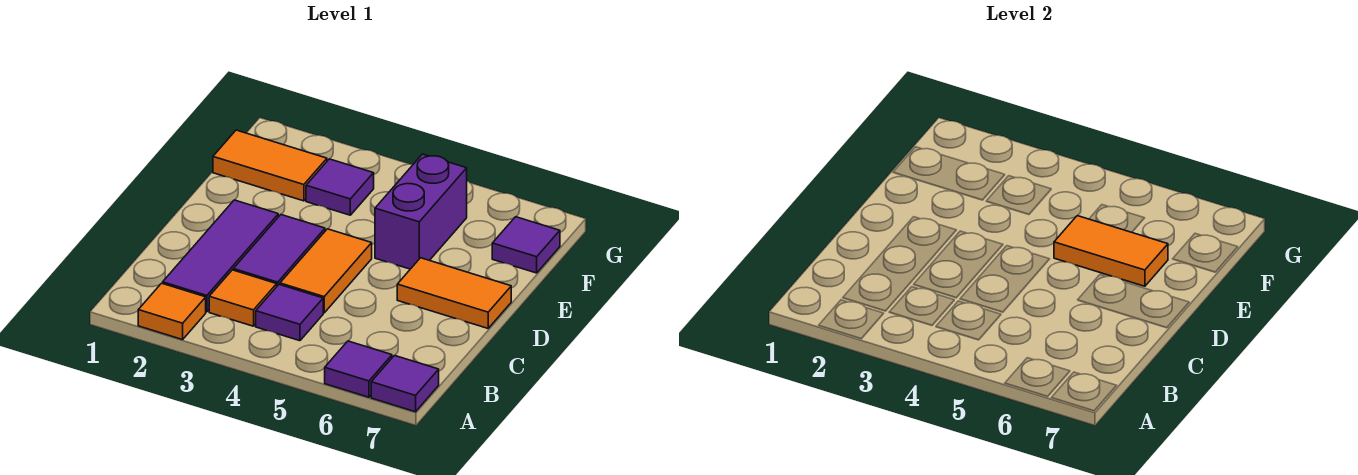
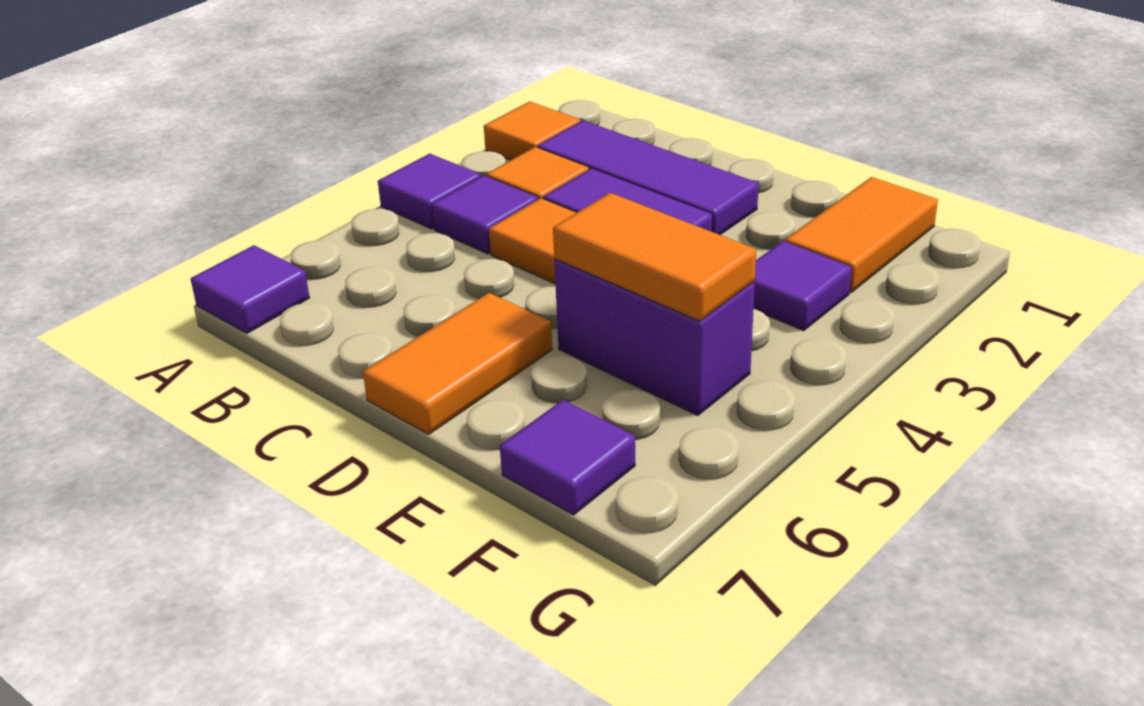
purple tile A6 level 1 -> purple tile A4 level 1
orange tile E5:E6 level 2 -> orange tile E5:F5 level 2

